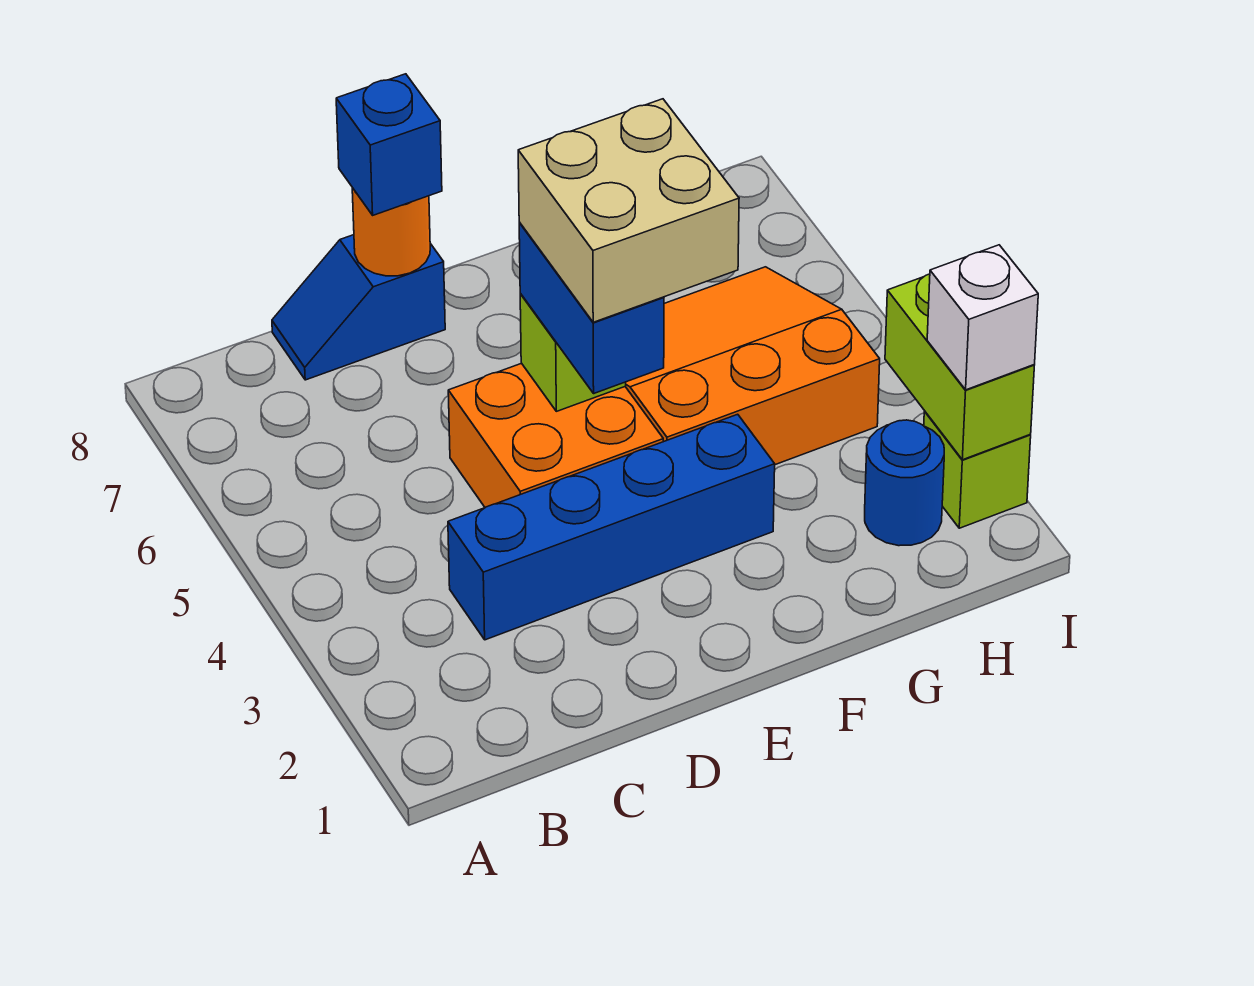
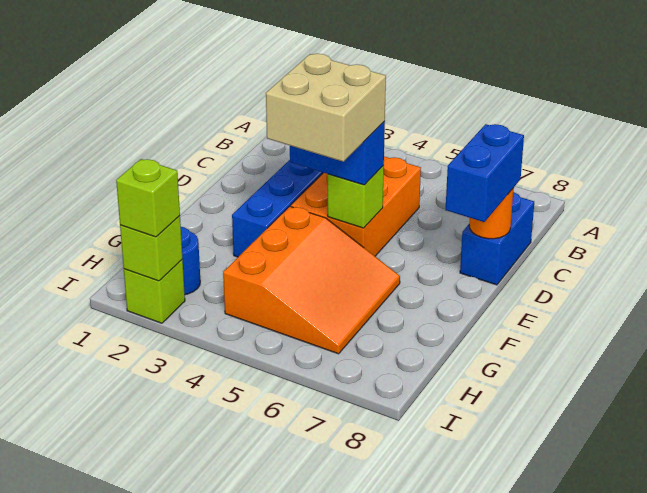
blue slope C8:D8 level 1 top D -> blue brick C8:D8 level 1
orange brick D4:E5 level 1 -> orange brick C4:E5 level 1
blue brick D8 level 3 -> blue brick D8:E8 level 3
lime brick I2:I3 level 2 -> lime brick I2 level 2
white brick I2 level 3 -> lime brick I2 level 3

